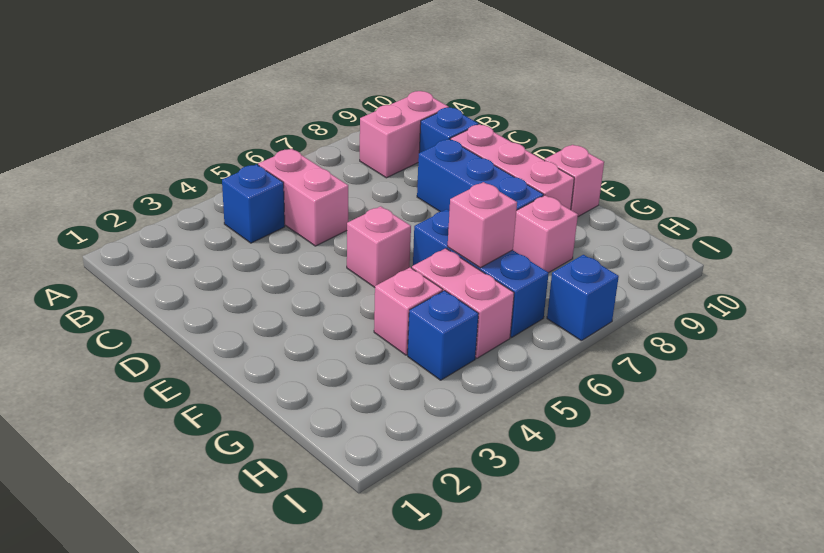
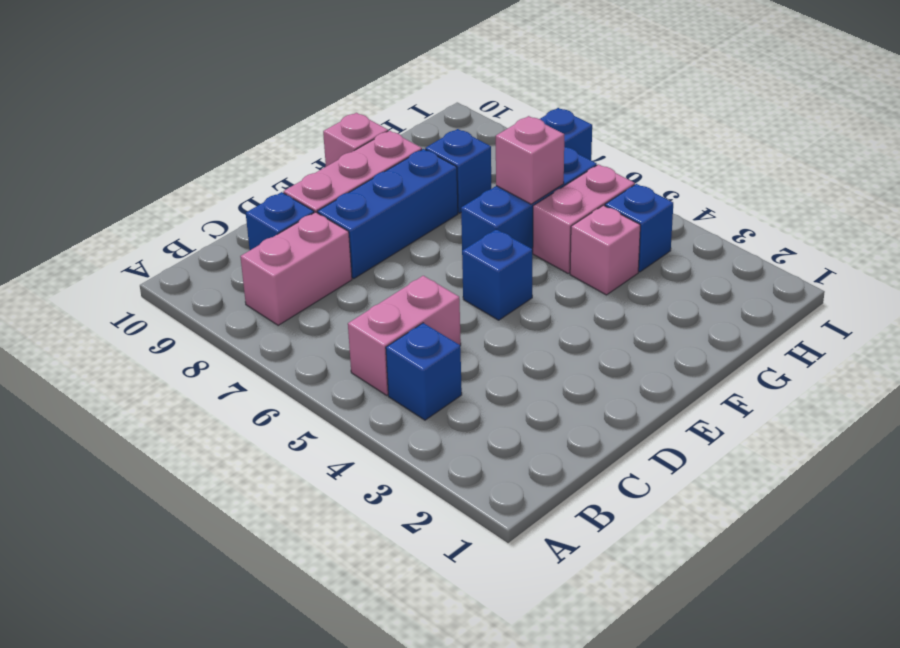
pink brick B8:B9 level 1 -> pink brick B8:C8 level 1
pink brick E5 level 1 -> blue brick E5 level 1
pink brick G8 level 1 -> blue brick G8 level 1

